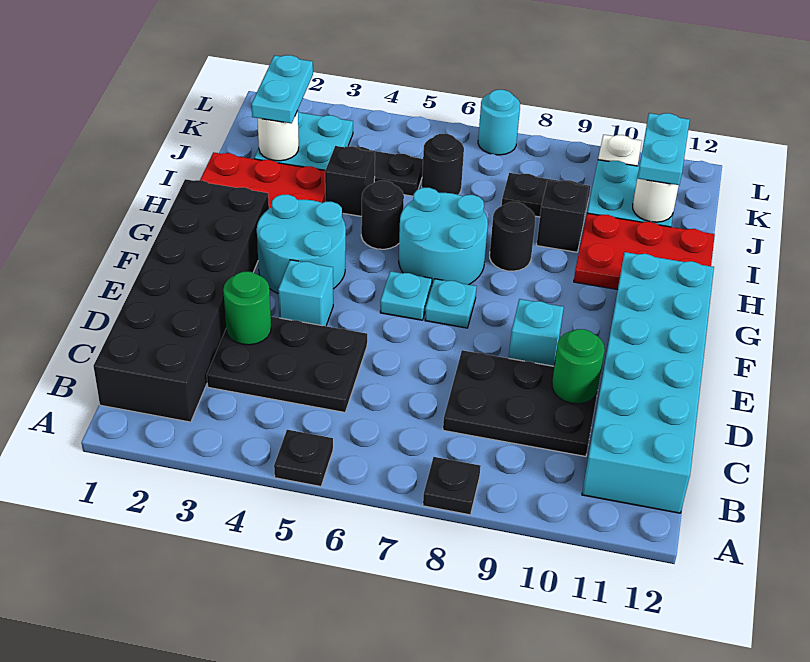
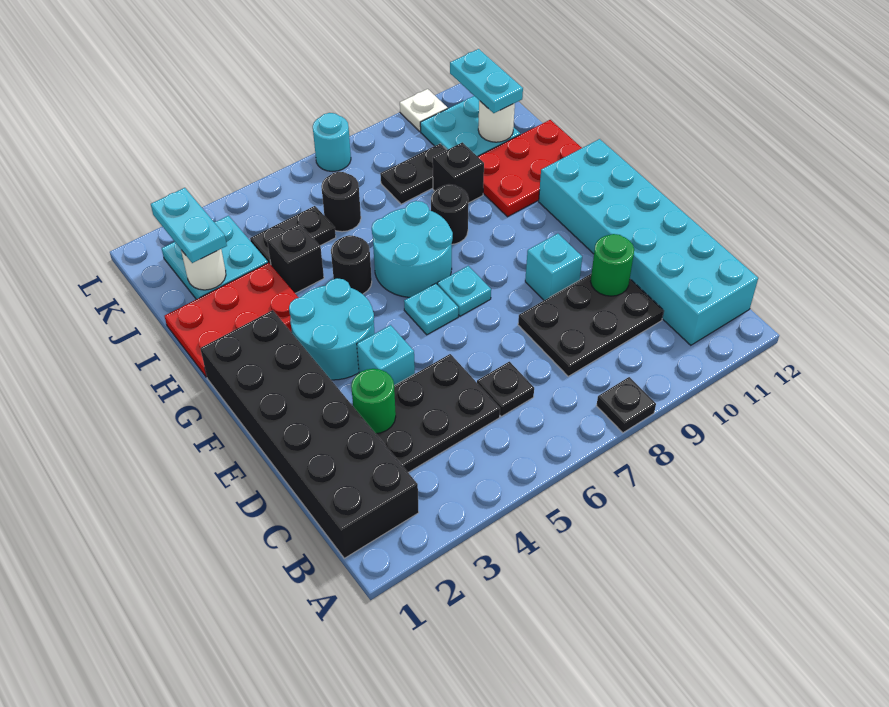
black plate A5 level 1 -> black plate C6 level 1

